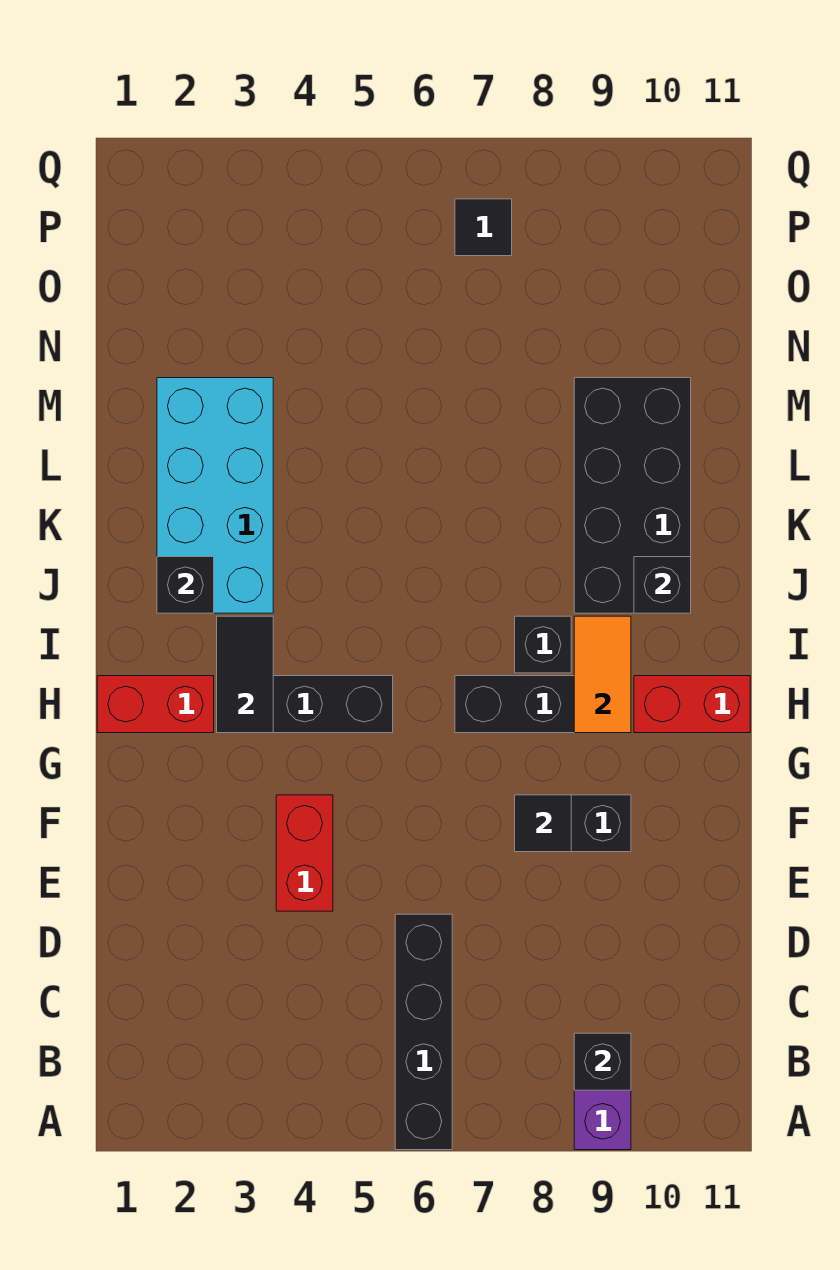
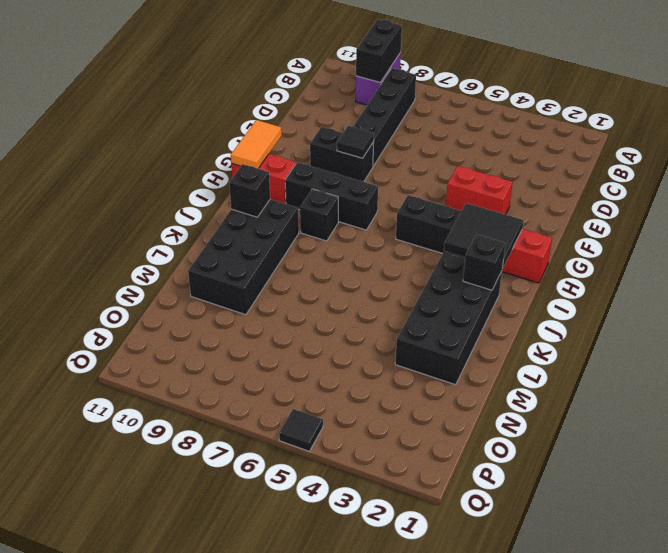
black brick A6:D6 level 1 -> black brick B8:E8 level 1
black brick B9 level 2 -> black brick A9:B9 level 2
red brick E4:F4 level 1 -> red brick F3:F4 level 1
black tile H3:I3 level 2 -> black tile H2:I3 level 2
orange tile H9:I9 level 2 -> orange tile G11:H11 level 2
cyan brick J2:M3 level 1 -> black brick J2:M3 level 1
black tile P7 level 1 -> black tile Q5 level 1

